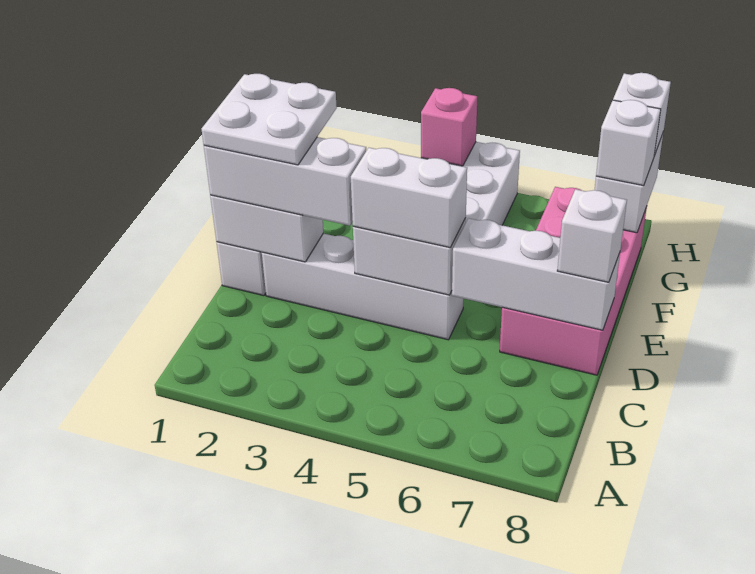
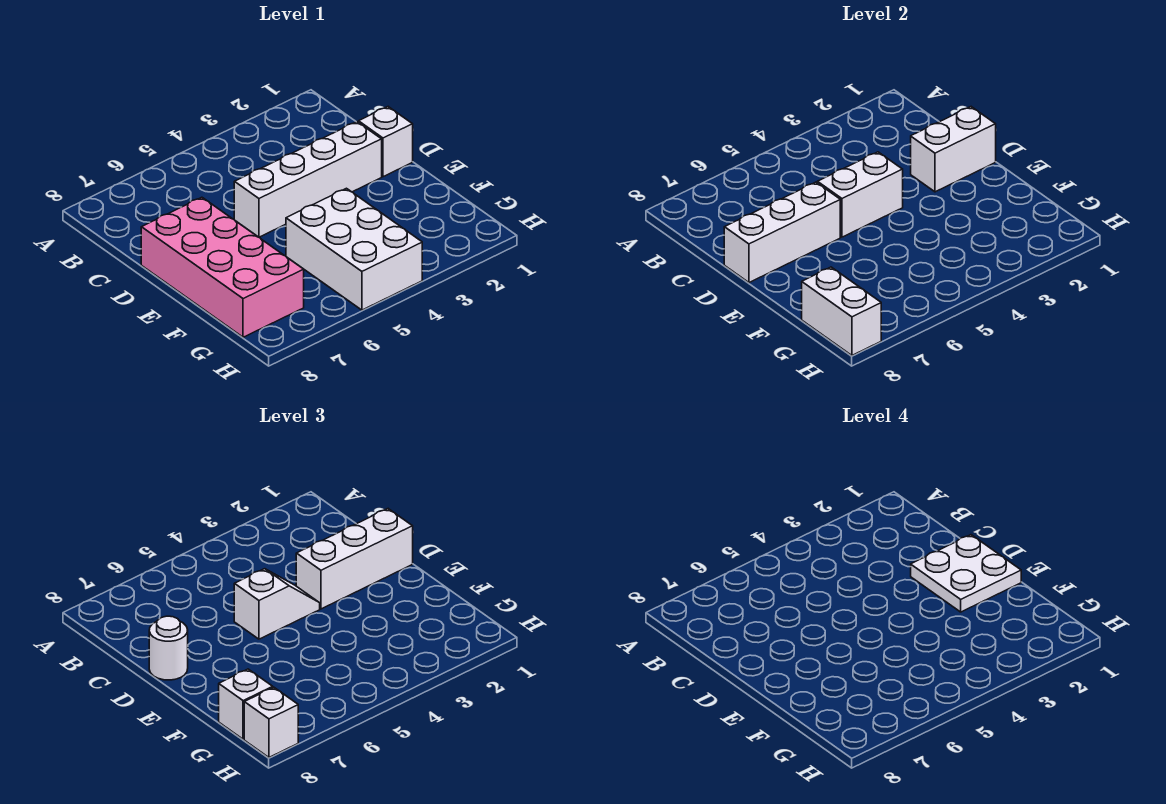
white brick D4:D5 level 3 -> white slope D4:D5 level 3 top 5
white brick D8 level 3 -> white round brick D8 level 3
pink brick H4 level 2 -> none

